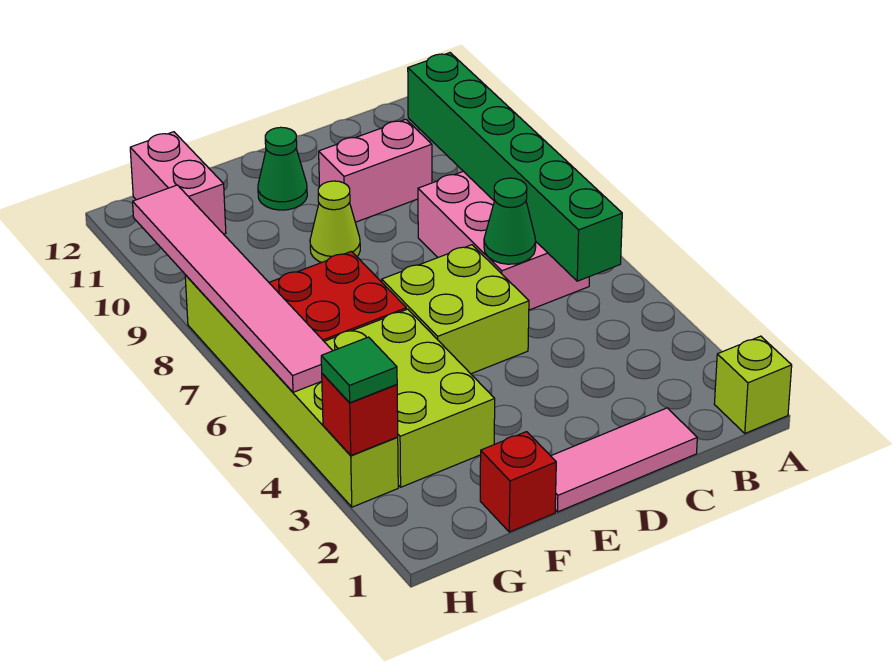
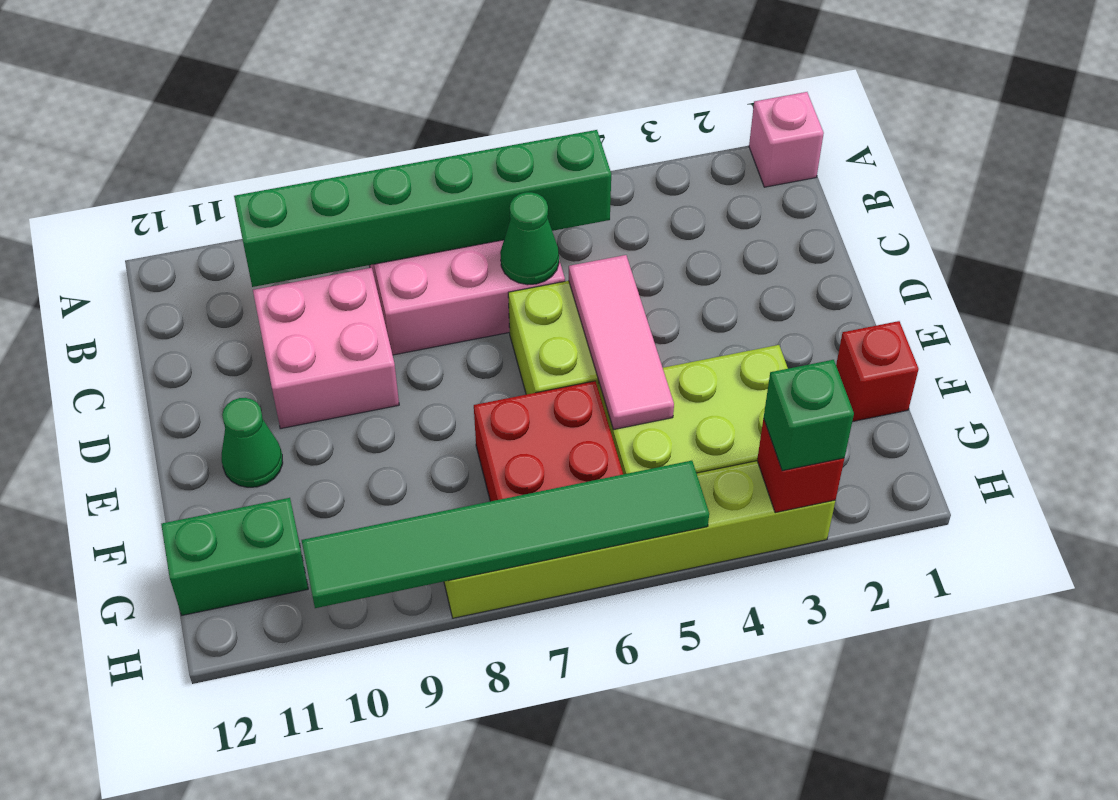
lime brick A1 level 1 -> pink brick A1 level 1
pink tile C1:E1 level 1 -> pink tile D5:F5 level 2
pink brick C10:D10 level 1 -> pink brick C9:D10 level 1
lime cone E9 level 1 -> none
pink brick G11:G12 level 1 -> green brick G11:G12 level 1
green tile H3 level 3 -> green brick H3 level 3
pink tile H5:H10 level 2 -> green tile H5:H10 level 2

